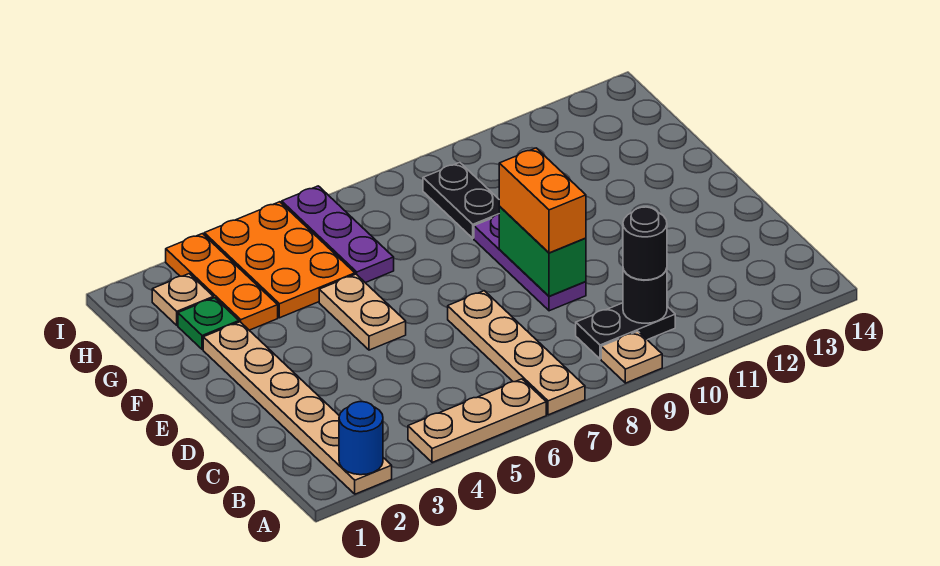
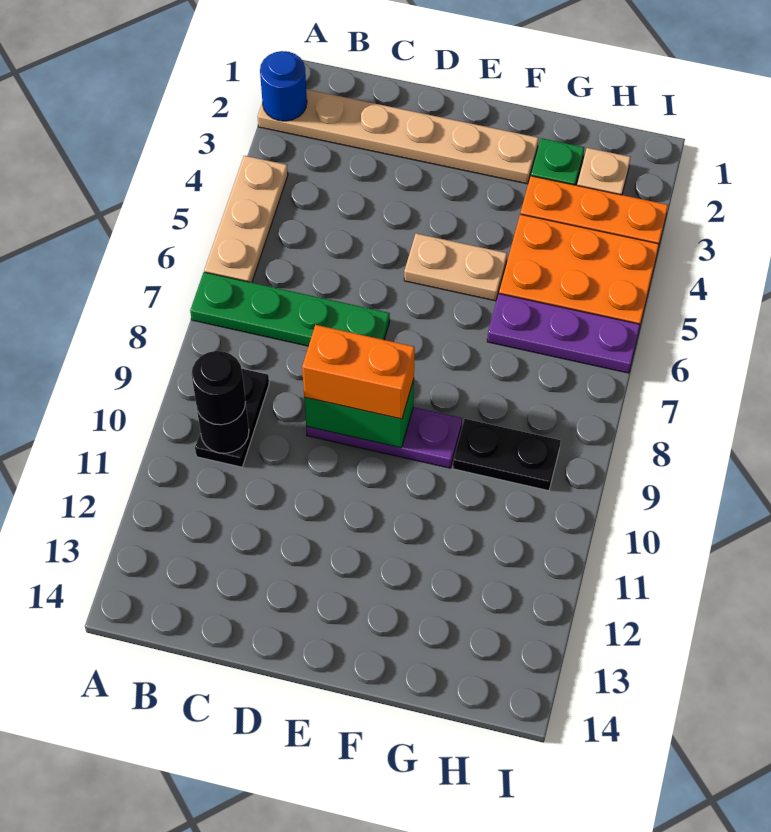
tan plate A7:D7 level 1 -> green plate A7:D7 level 1
tan plate A9 level 1 -> none

